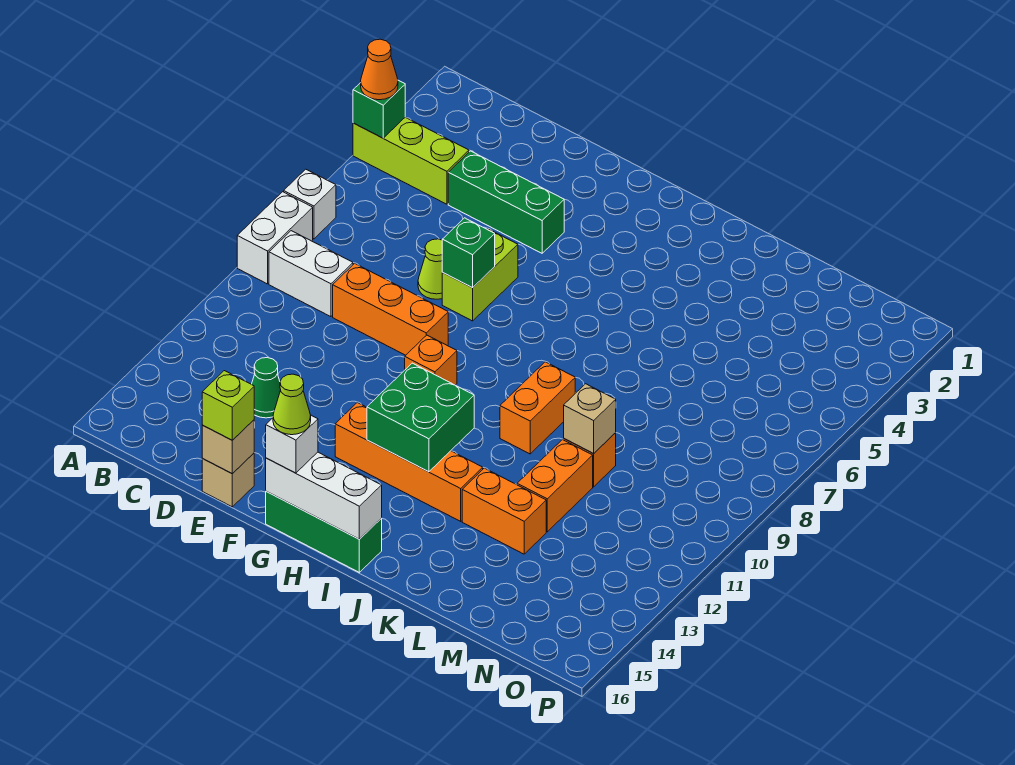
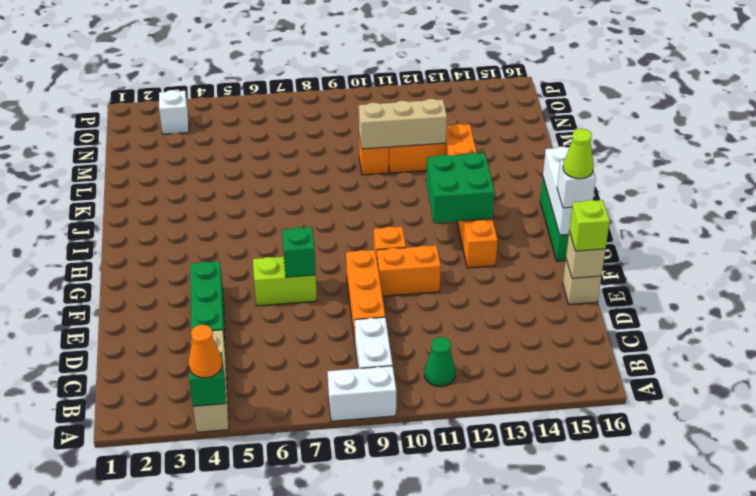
lime brick A4:C4 level 1 -> tan brick A4:C4 level 1
white brick A7 level 1 -> white brick O3 level 1
green cone D13 level 1 -> green cone B11 level 1
lime cone E7 level 1 -> none
orange brick J9:J10 level 1 -> orange brick F10:F11 level 1
tan brick L10 level 2 -> tan brick L10:L12 level 2

